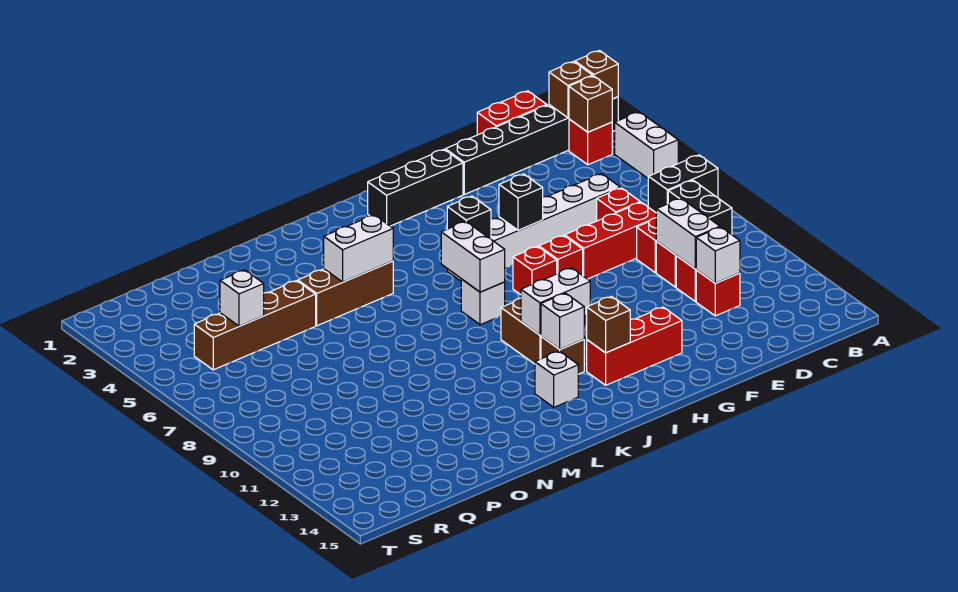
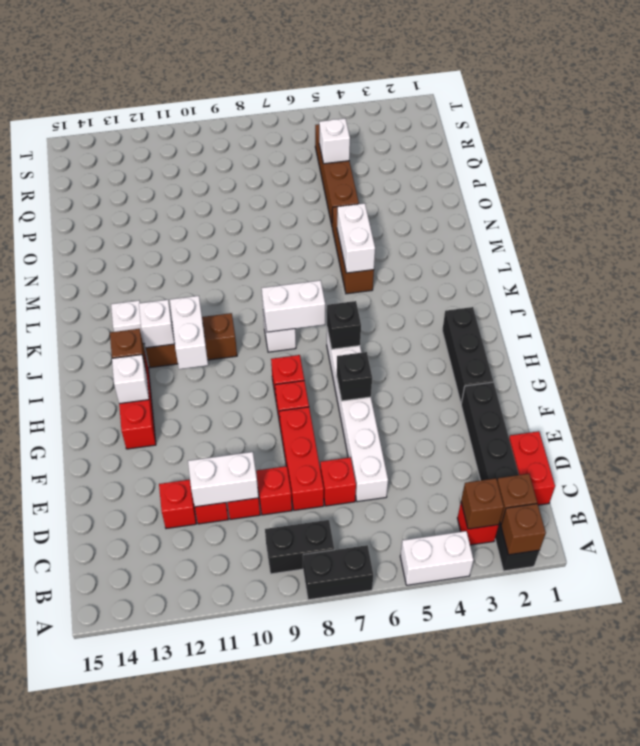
black brick A7:B7 level 1 -> black brick A7:A8 level 1
white brick D12 level 2 -> white brick H13 level 2

